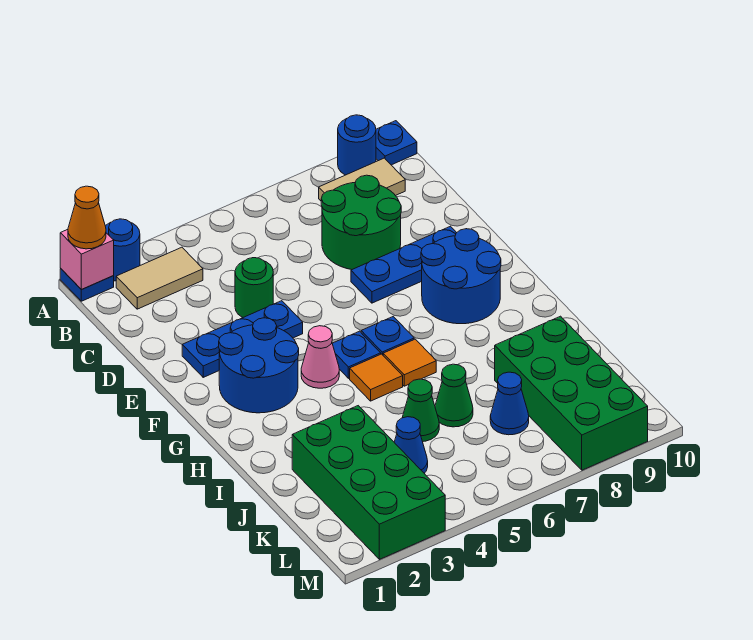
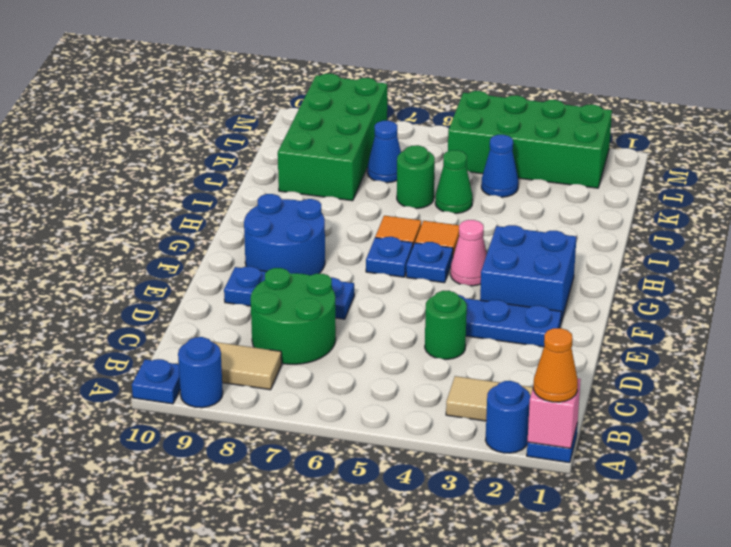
blue round brick F2:G3 level 1 -> blue brick F2:G3 level 1
green brick J2:M3 level 1 -> green brick L2:M5 level 1
green cone J6 level 1 -> green round brick J6 level 1

